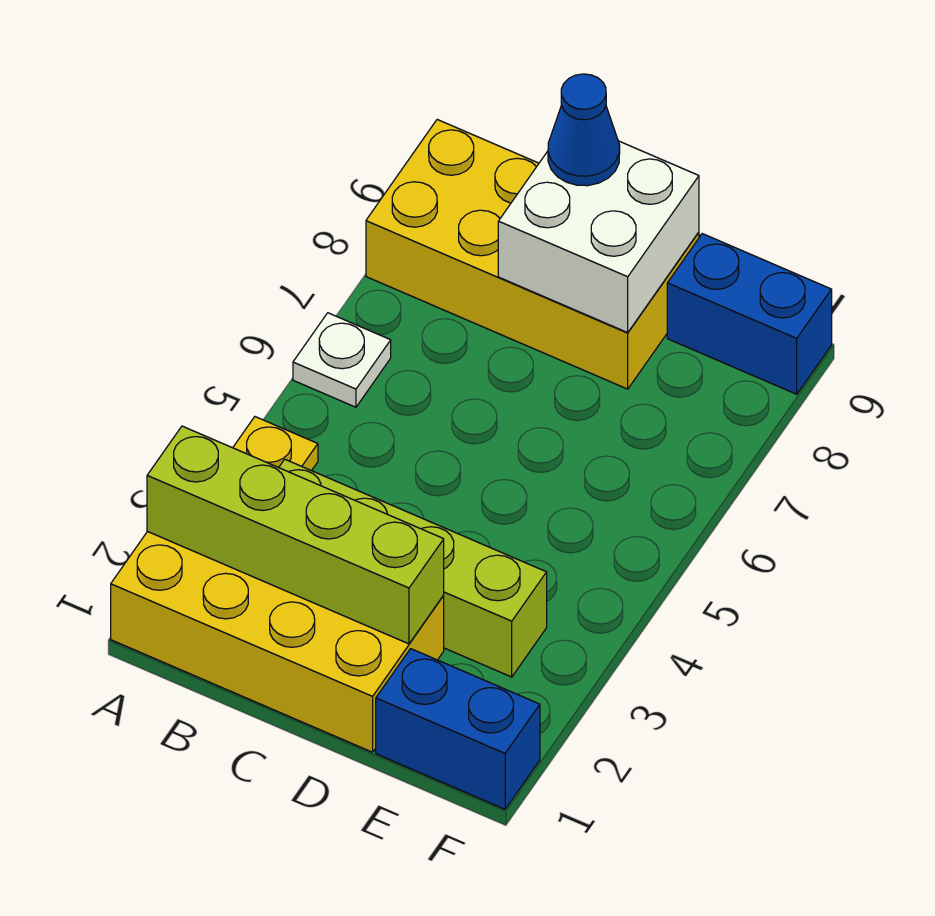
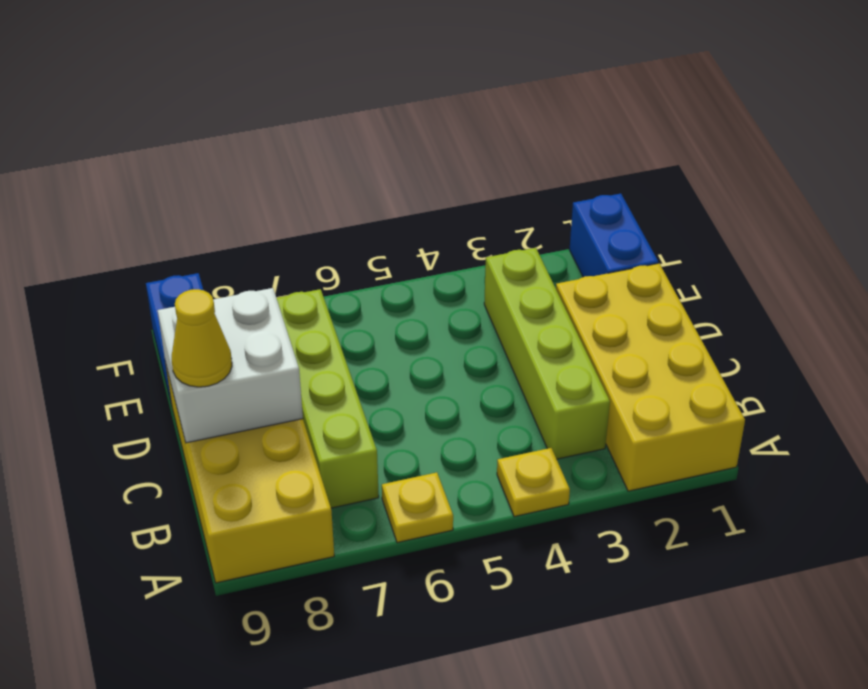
lime brick A2:D2 level 2 -> lime brick B7:E7 level 1
white plate A6 level 1 -> yellow plate A6 level 1
blue cone C9 level 3 -> yellow cone C9 level 3

